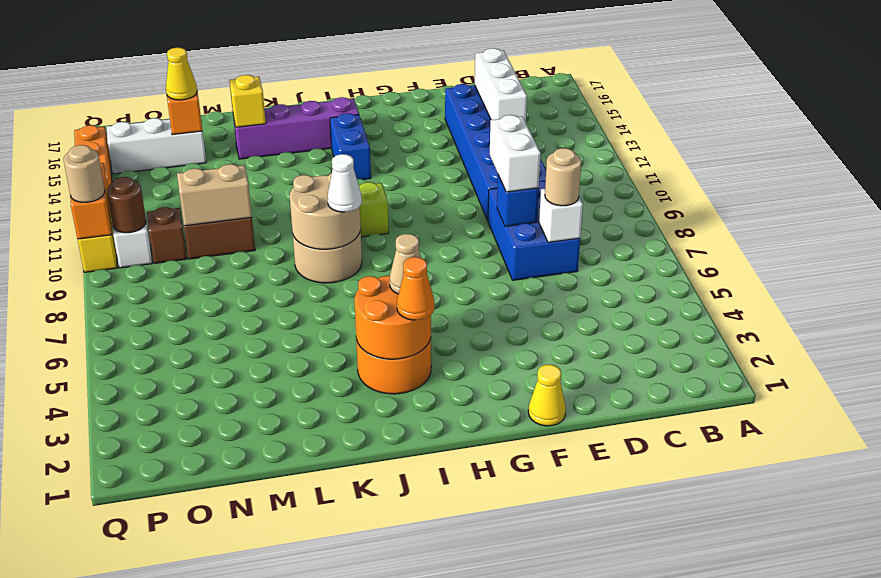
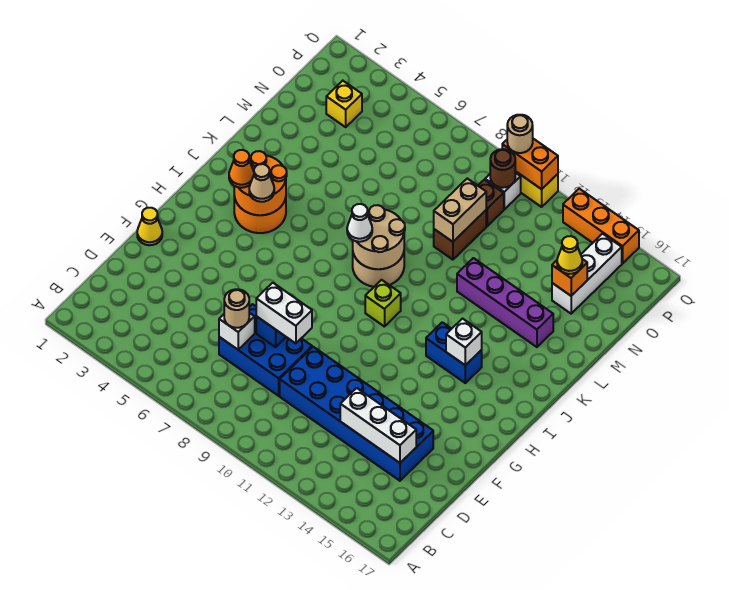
none -> white brick I14 level 2
purple brick I15:L15 level 1 -> purple brick L12:L15 level 1
yellow brick L15 level 2 -> yellow brick O3 level 1

